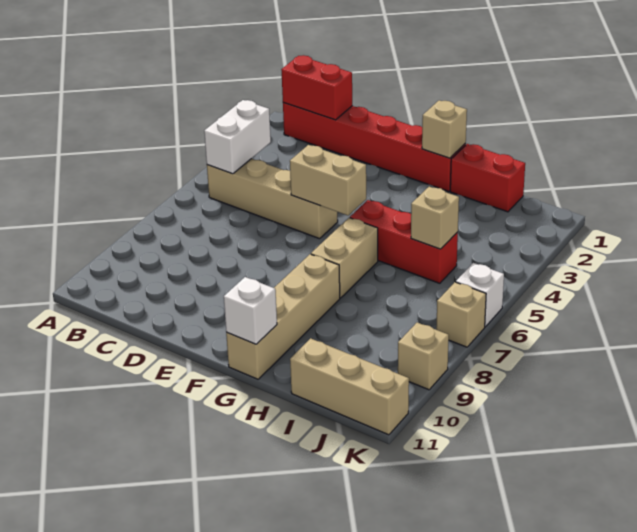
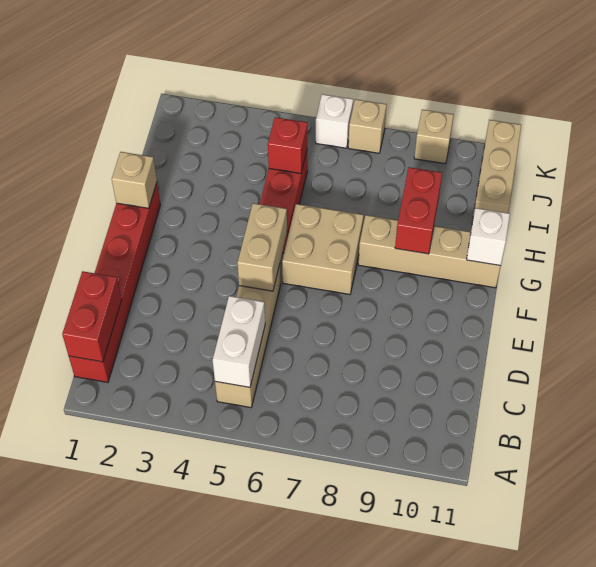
white brick B4:B5 level 2 -> white brick B5:C5 level 2
tan brick G6:G7 level 1 -> tan brick F6:G7 level 1
red brick H1:I1 level 1 -> red brick G9:H9 level 2
tan brick I5 level 2 -> red brick I5 level 2

